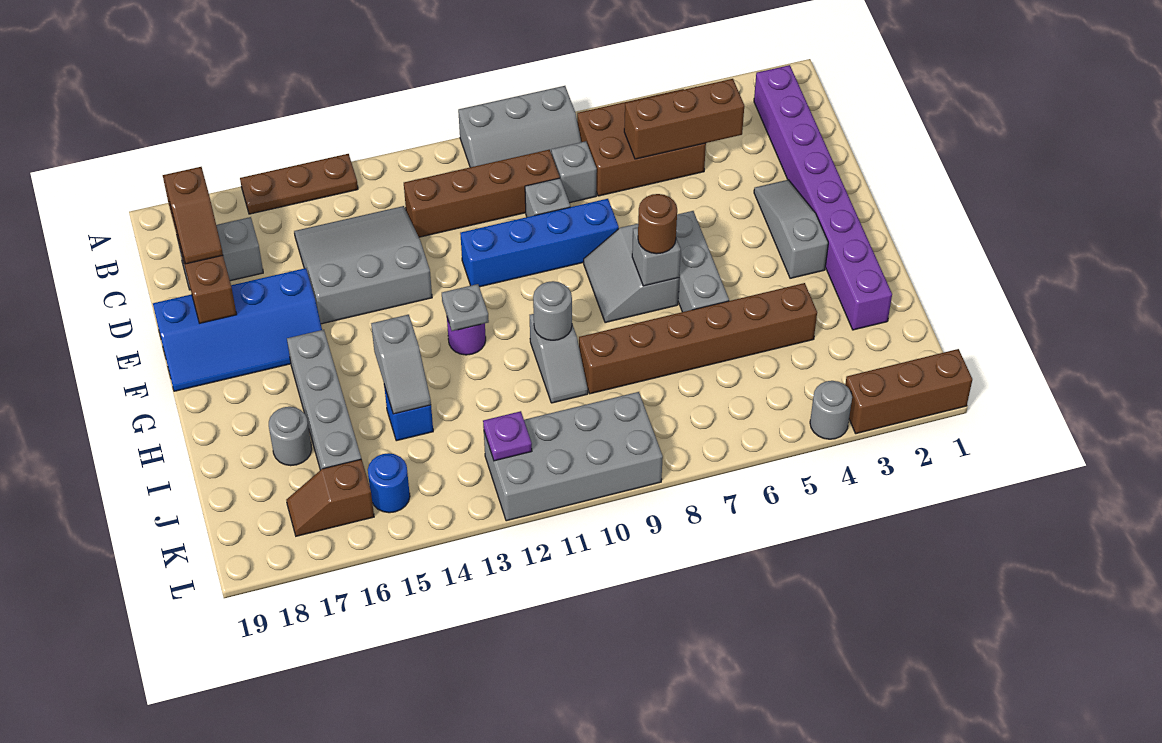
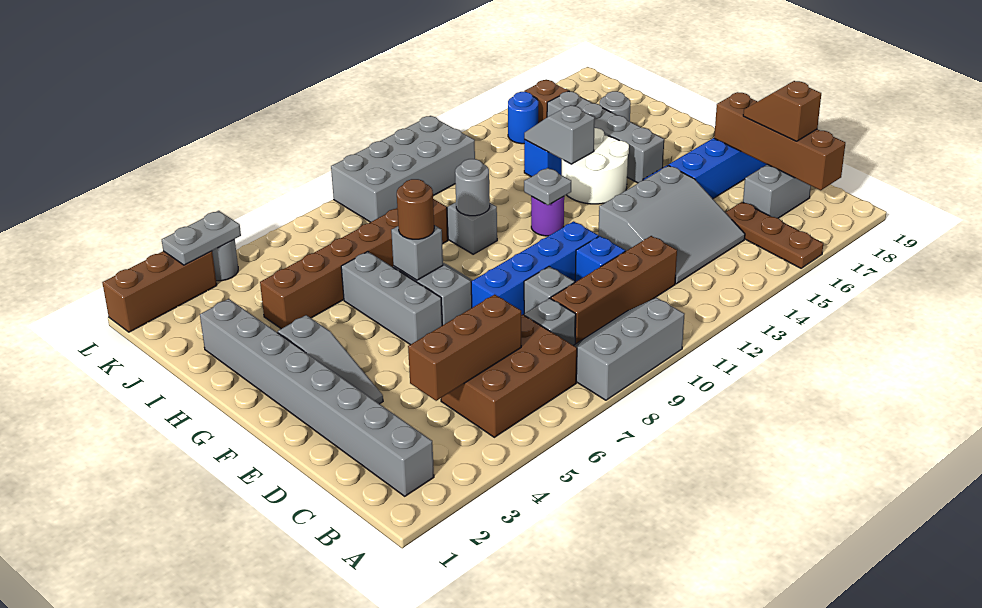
brown plate A14:A16 level 1 -> brown plate A16:C16 level 1
purple brick B2:I2 level 1 -> grey brick B2:I2 level 1
none -> blue brick D11 level 1
none -> white round brick G14:H15 level 1
purple plate K12 level 2 -> none
none -> grey plate L3:L4 level 2

